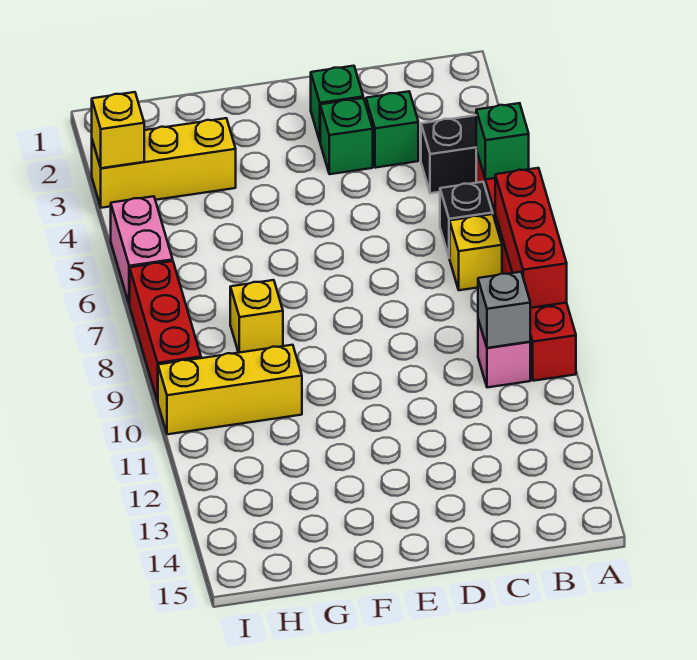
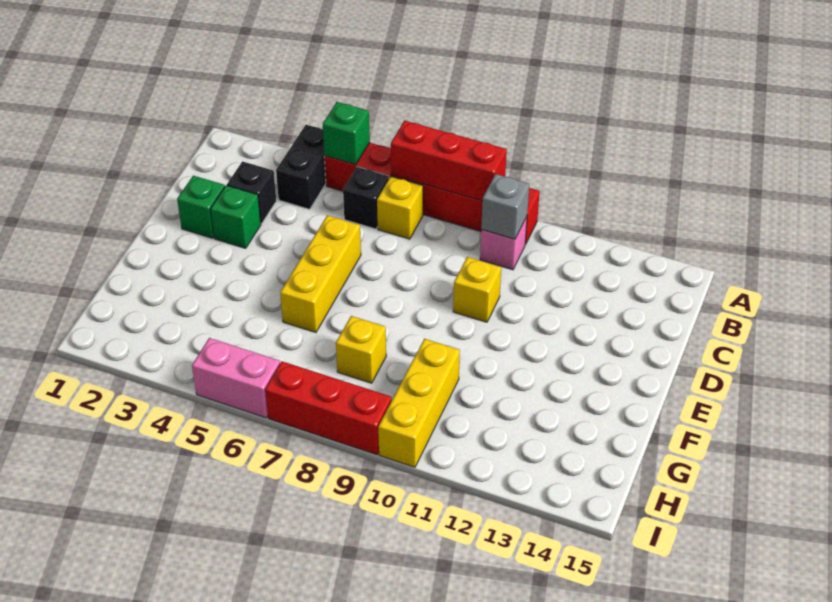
green brick C3 level 1 -> black brick C3 level 1
yellow brick G3:I3 level 1 -> yellow brick D6:F6 level 1
yellow brick I3 level 2 -> yellow brick D10 level 1

